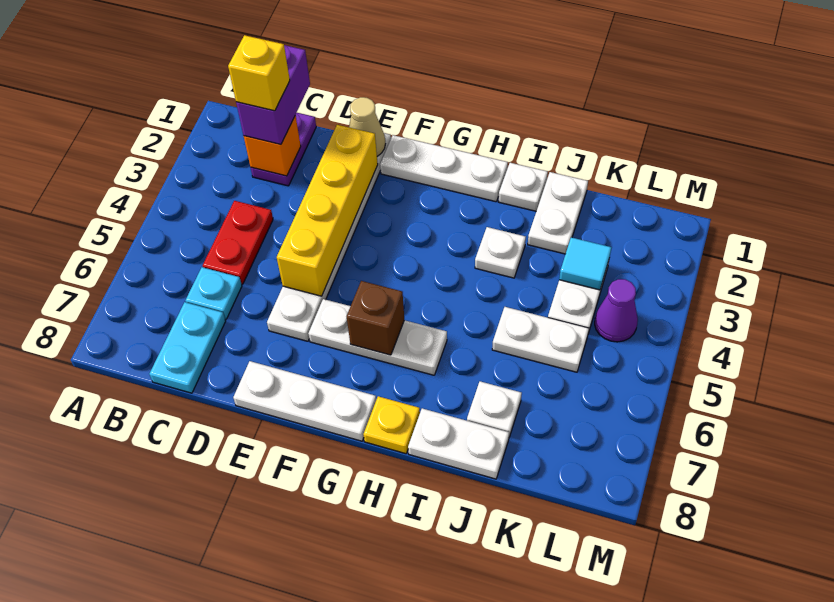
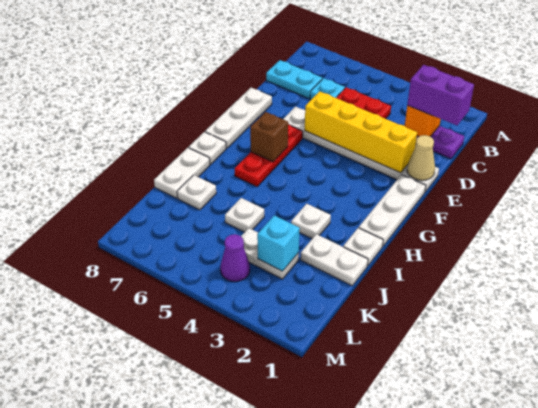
yellow brick C2 level 4 -> none
white plate F6:H6 level 1 -> red plate F6:H6 level 1
yellow plate H8 level 1 -> white plate H8 level 1
white plate J5:K5 level 1 -> white plate J5 level 1
cyan tile K3 level 2 -> cyan brick K3 level 2

